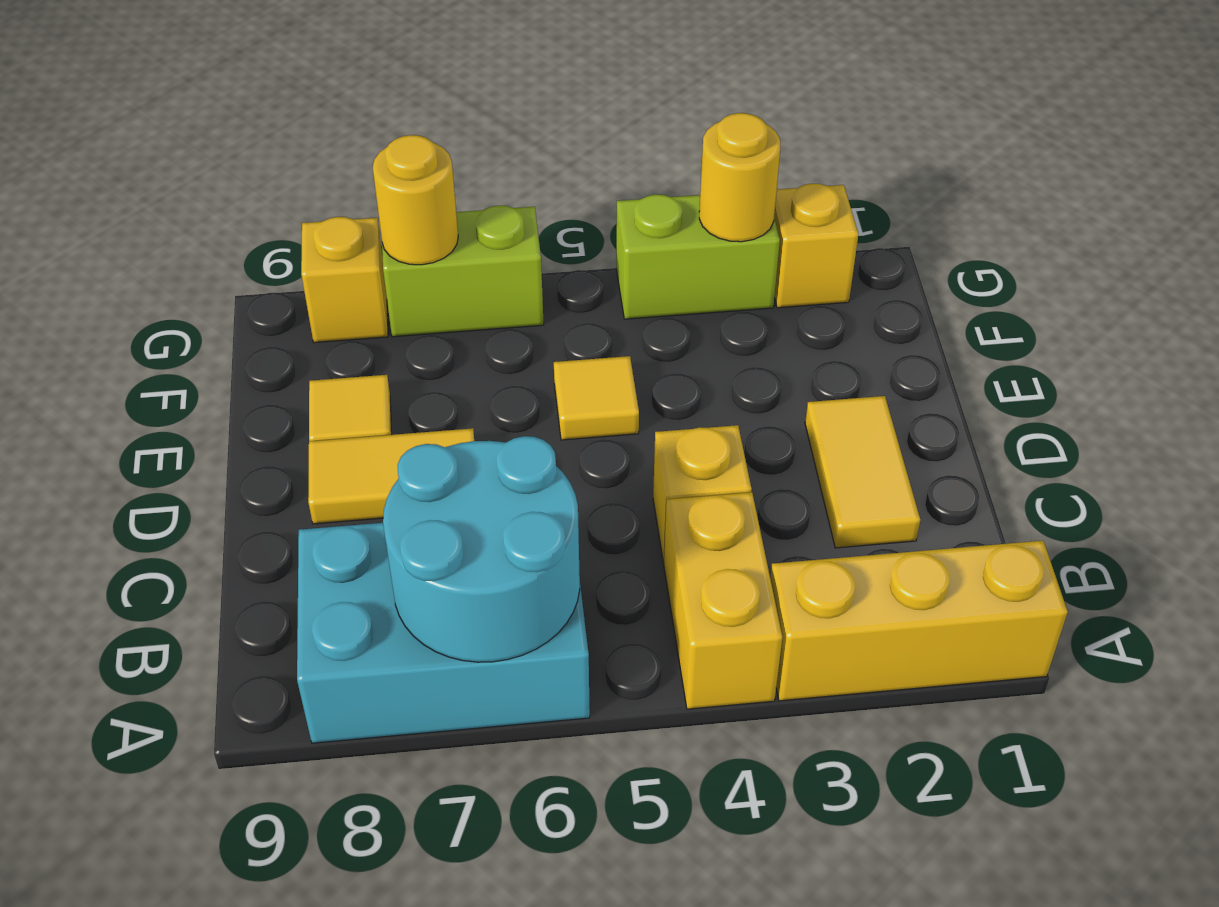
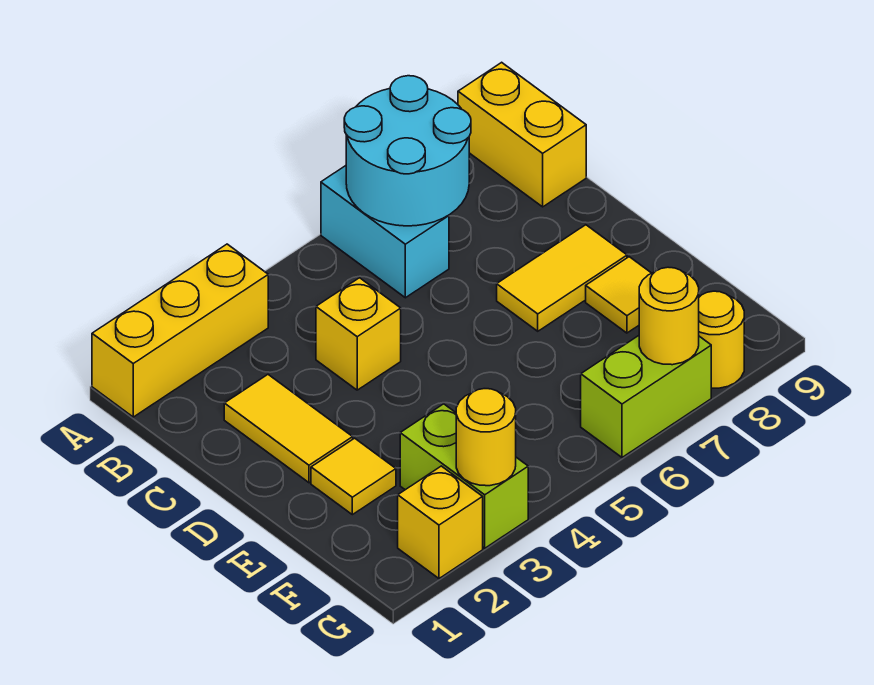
yellow brick A4:B4 level 1 -> yellow brick A9:B9 level 1
cyan brick A6:B8 level 1 -> cyan brick A6:B6 level 1
yellow tile E5 level 1 -> yellow tile E2 level 1
lime brick G3:G4 level 1 -> lime brick F3:G3 level 1
yellow brick G8 level 1 -> yellow round brick G8 level 1

